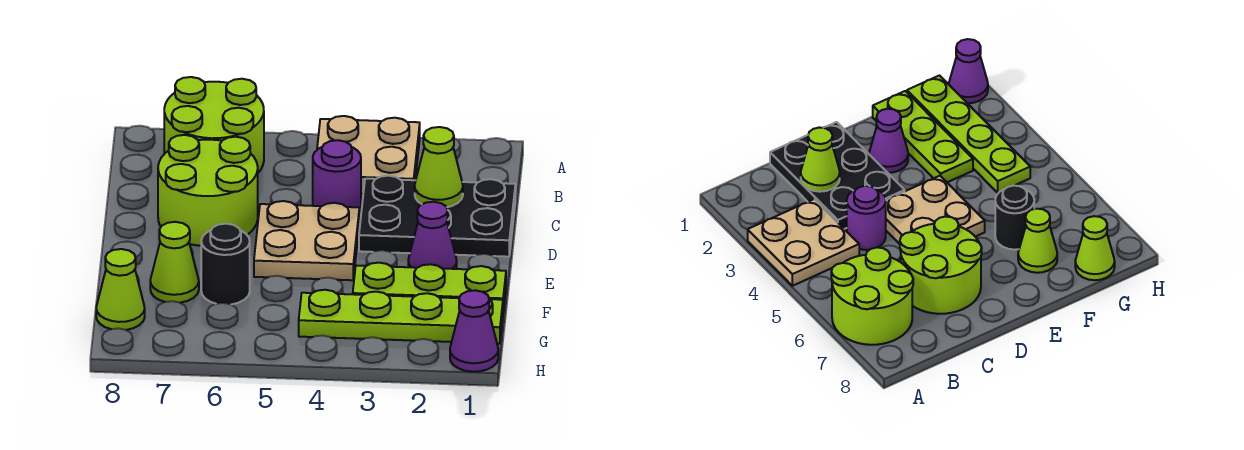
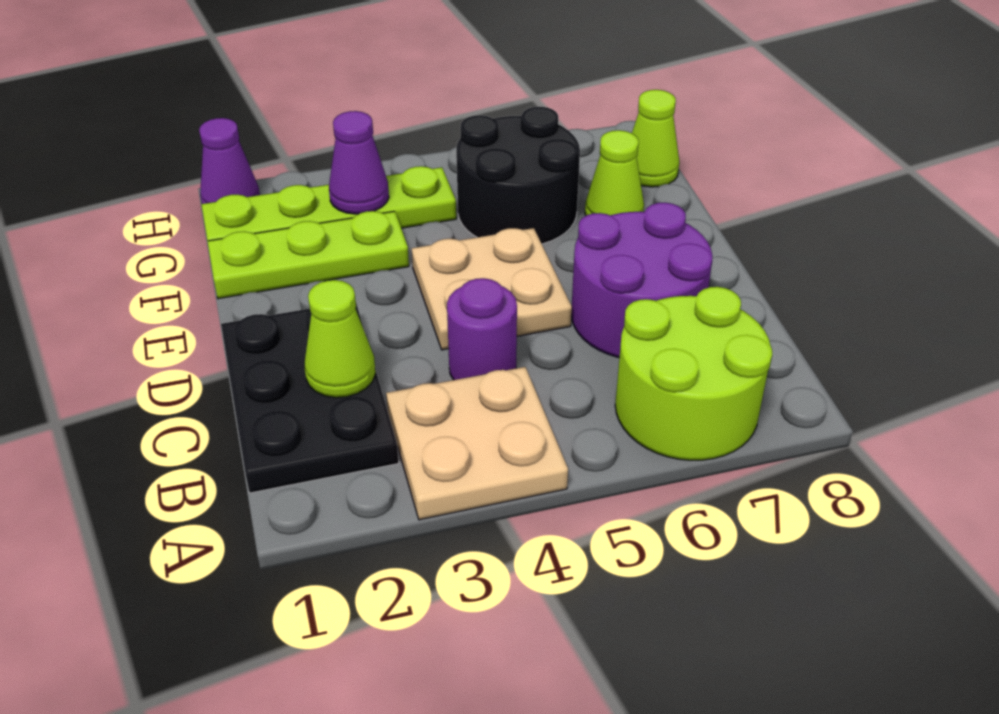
black plate C1:D3 level 1 -> black plate B1:D2 level 1
lime round brick C6:D7 level 1 -> purple round brick C6:D7 level 1
purple cone E2 level 1 -> purple cone G3 level 2
black round brick F6 level 1 -> black round brick F5:G6 level 1

